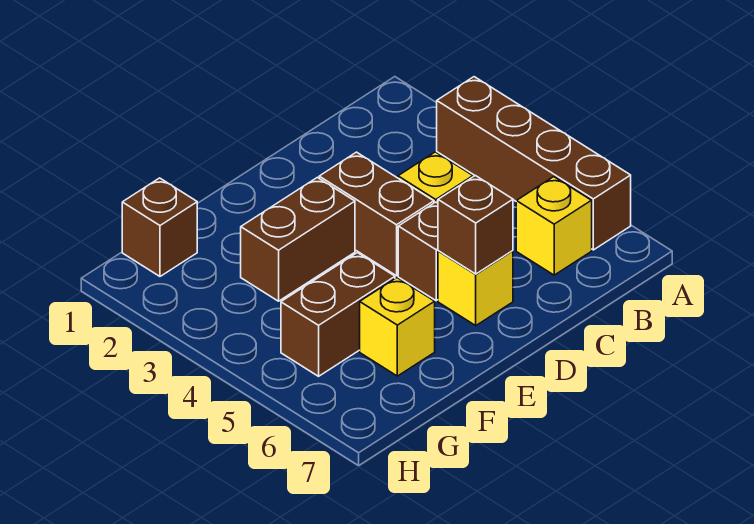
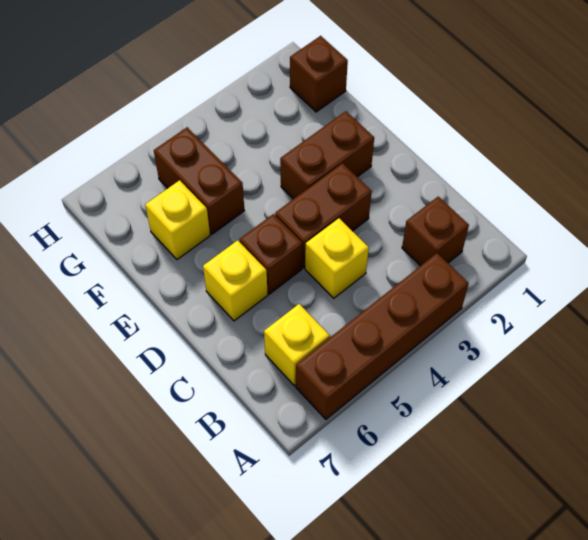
brown brick D6 level 2 -> brown brick B2 level 1
brown brick E3:F3 level 1 -> brown brick E2:E3 level 1

